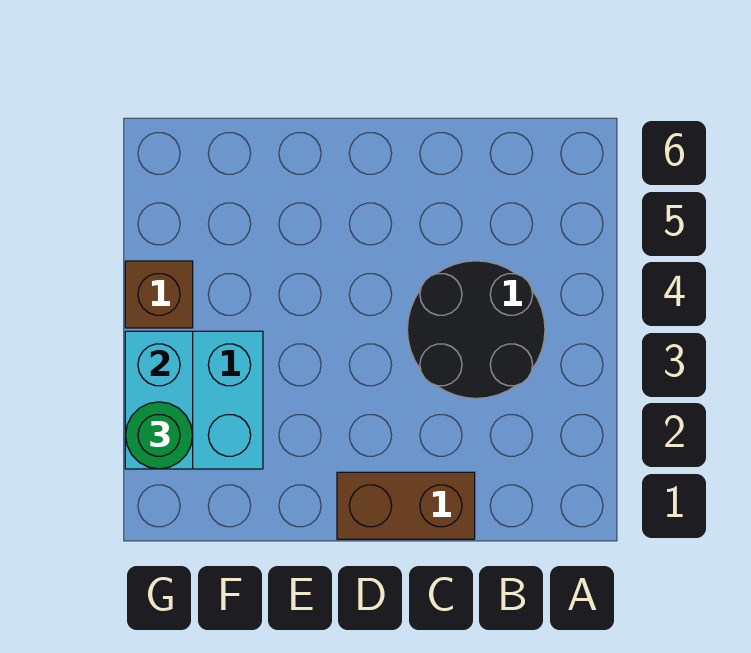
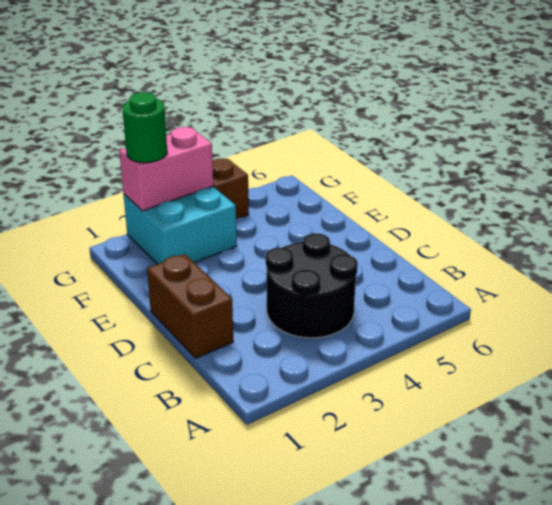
cyan brick G2:G3 level 2 -> pink brick G2:G3 level 2

